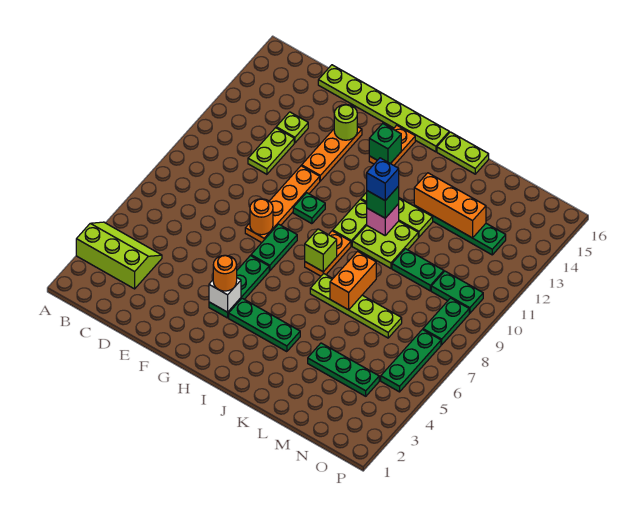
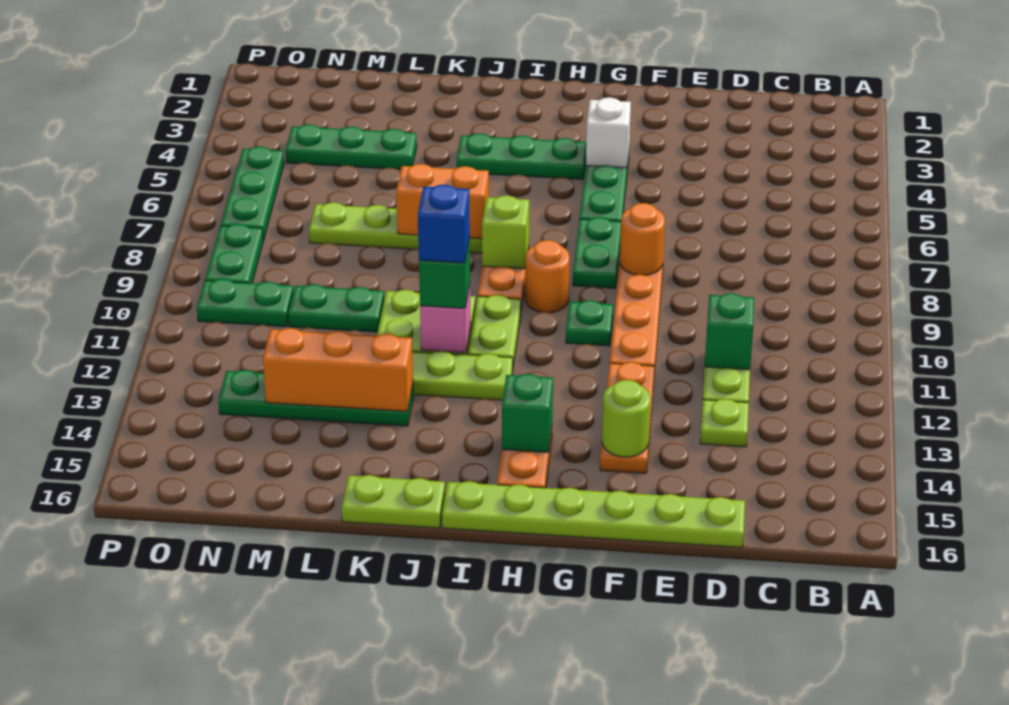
lime slope A3:C4 level 1 top 3 -> none
none -> green brick D11 level 2
orange round brick G4 level 3 -> orange round brick H9 level 1
orange brick K7:K8 level 2 -> orange brick J7:K7 level 2

